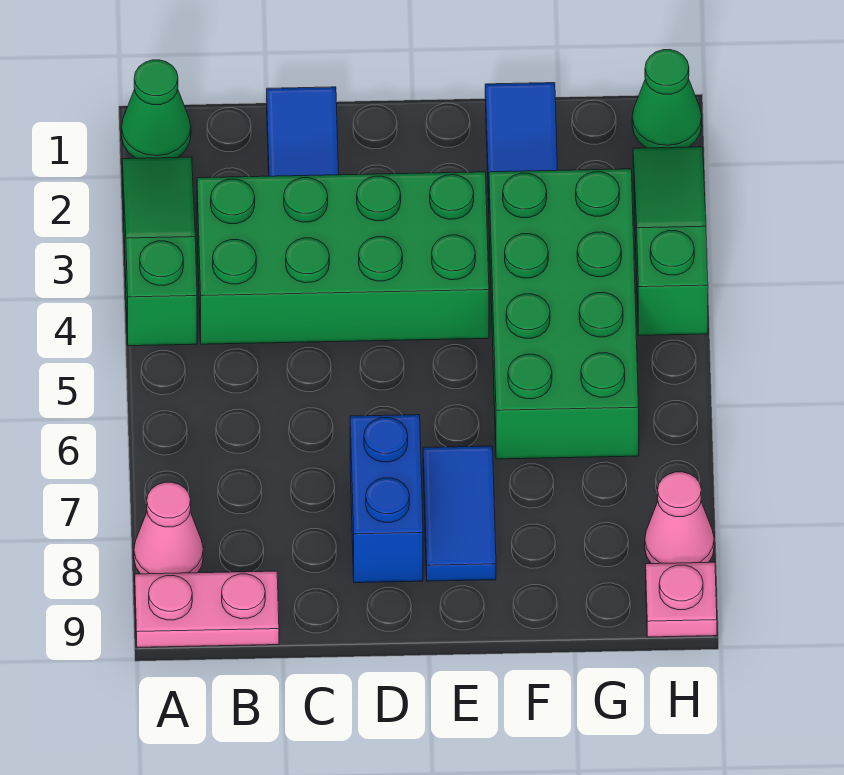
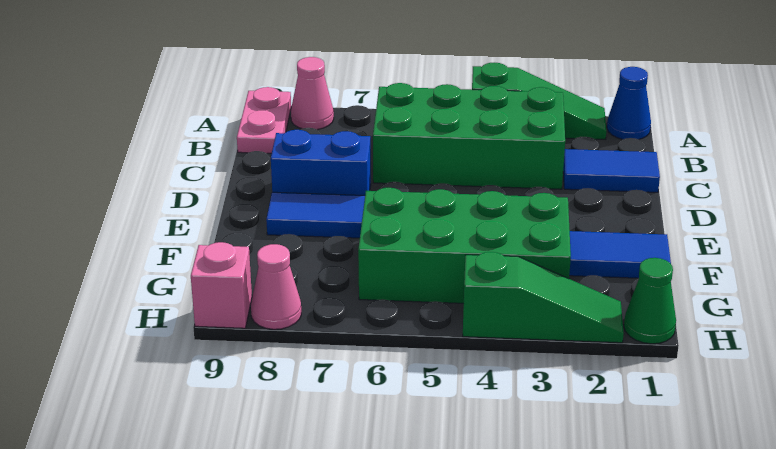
green cone A1 level 1 -> blue cone A1 level 1
green brick B3:E4 level 1 -> green brick B3:C6 level 1
pink plate H9 level 1 -> pink brick H9 level 1

